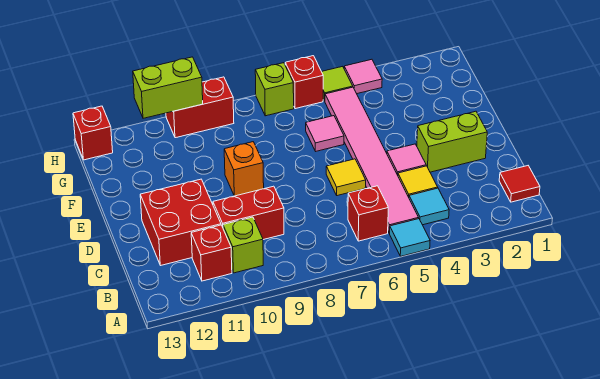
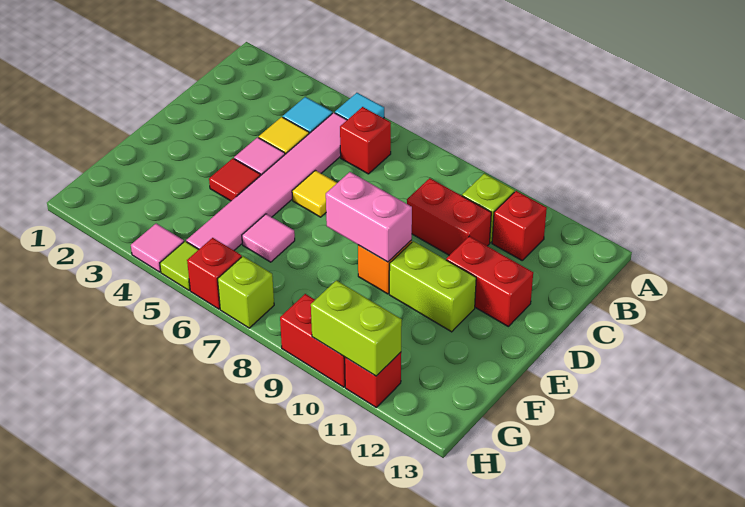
red tile B1 level 1 -> red tile E4 level 1
red brick C11:D12 level 1 -> red brick D11:D12 level 1
lime brick D2:D3 level 1 -> lime brick E10:E11 level 1
none -> pink brick E8:E9 level 2
red brick H13 level 1 -> red brick H11 level 1

